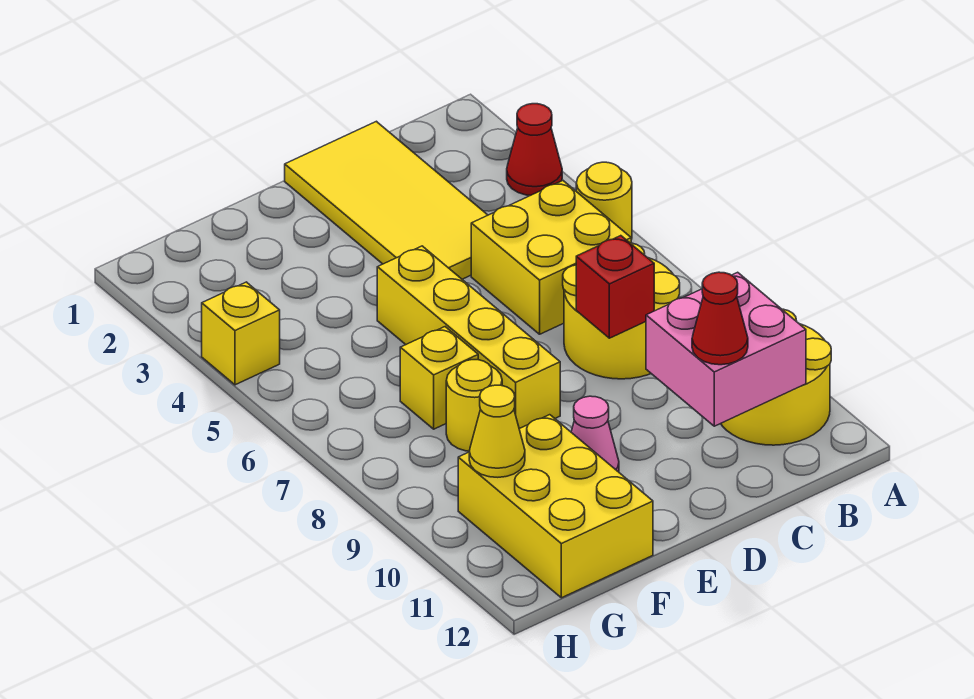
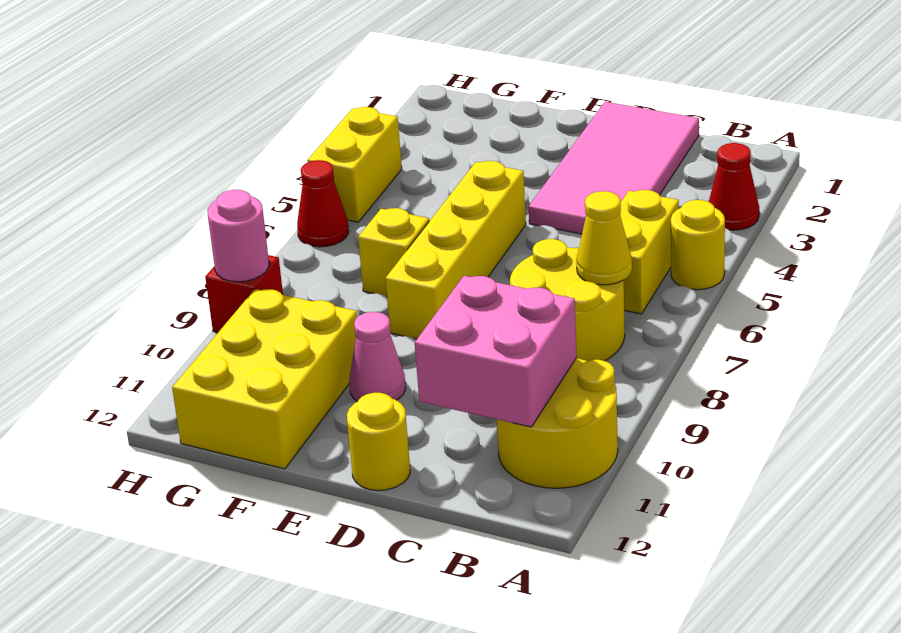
yellow brick B5:C6 level 1 -> yellow brick B5:B6 level 1
yellow tile C1:D4 level 1 -> pink tile C1:D4 level 1
red brick C8 level 2 -> red brick H9 level 1
red cone C11 level 3 -> red cone H6 level 1
yellow round brick F8 level 1 -> yellow round brick D12 level 1
yellow cone G10 level 2 -> yellow cone B7 level 2
yellow brick H4 level 1 -> yellow brick H4:H5 level 1
none -> pink round brick H9 level 2

